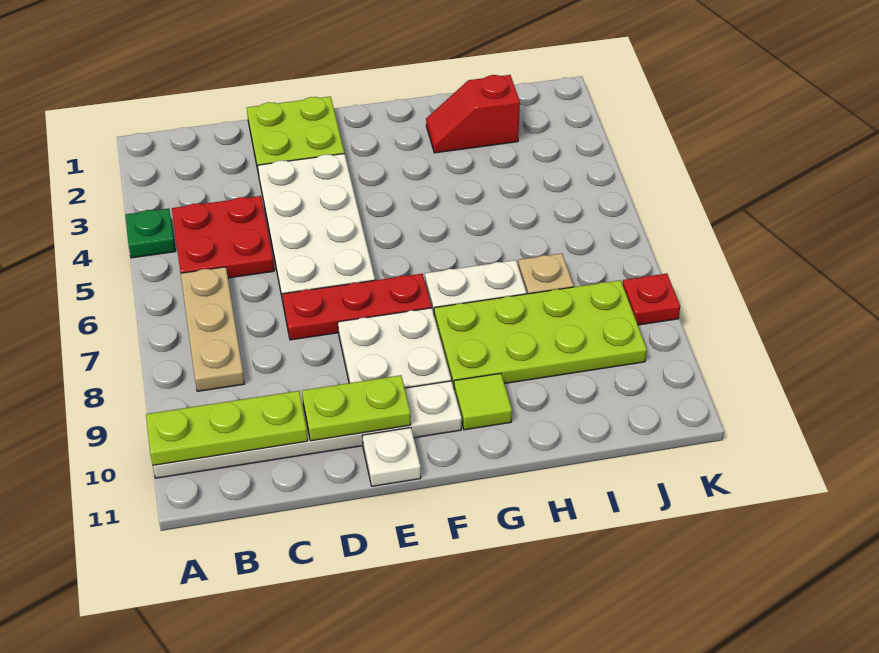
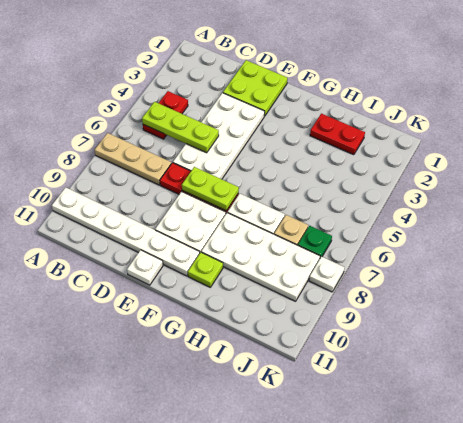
green plate A4 level 1 -> green plate J7 level 1
lime plate A10:C10 level 2 -> lime plate B5:D5 level 2
red plate B4:C5 level 1 -> red plate B4:B5 level 1
tan plate B6:B8 level 1 -> tan plate A7:C7 level 1
lime plate D10:E10 level 2 -> lime plate E7:F7 level 2
lime plate G8:J9 level 1 -> white plate G8:J9 level 1
lime tile G10 level 1 -> lime plate G10 level 1
red slope H2:I2 level 1 top I -> red plate H2:I2 level 1
red plate K8 level 1 -> white plate K8 level 1

